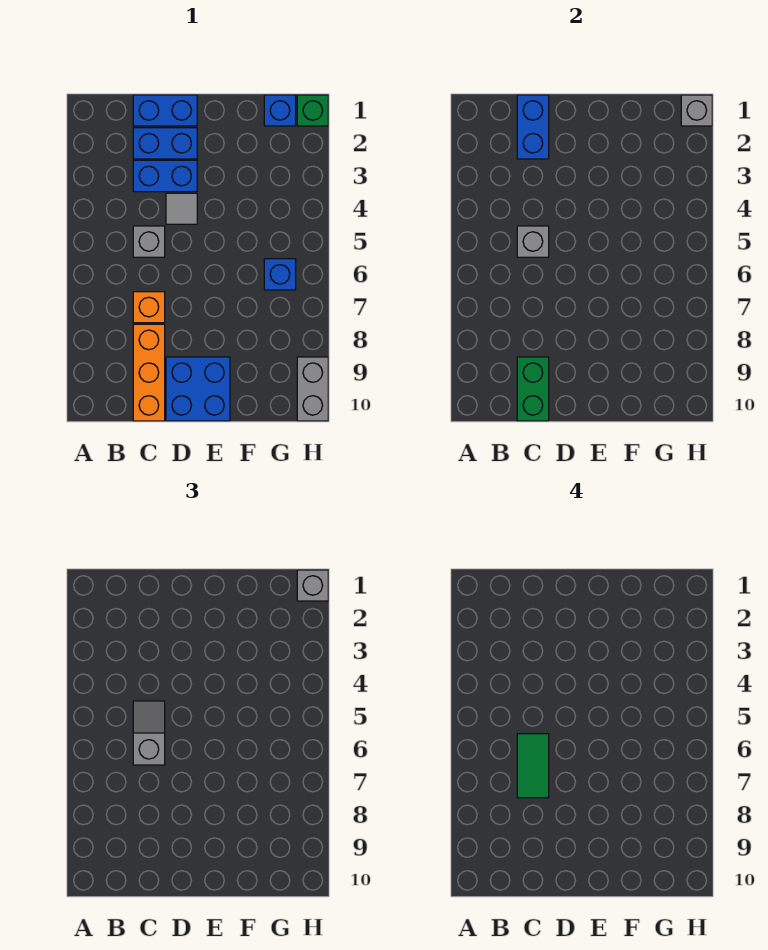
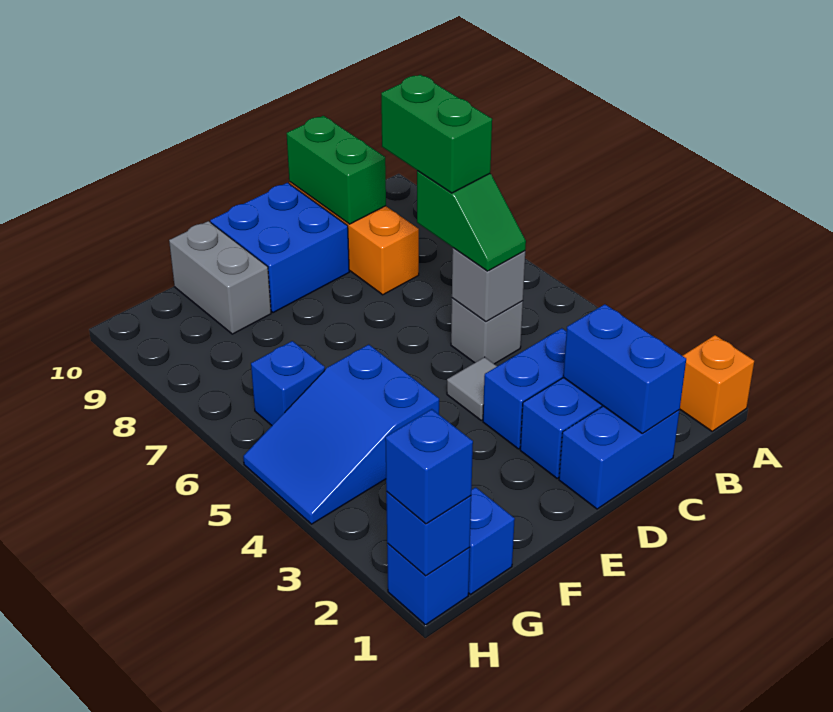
grey slope C5:C6 level 3 top 6 -> green slope C5:C6 level 3 top 6
green tile C6:C7 level 4 -> green brick C6:C7 level 4
orange brick C7 level 1 -> orange brick A1 level 1
none -> blue slope F4:H5 level 1 top F
green brick H1 level 1 -> blue brick H1 level 1
grey brick H1 level 2 -> blue brick H1 level 2
grey brick H1 level 3 -> blue brick H1 level 3
grey brick H9:H10 level 1 -> grey brick F9:F10 level 1

